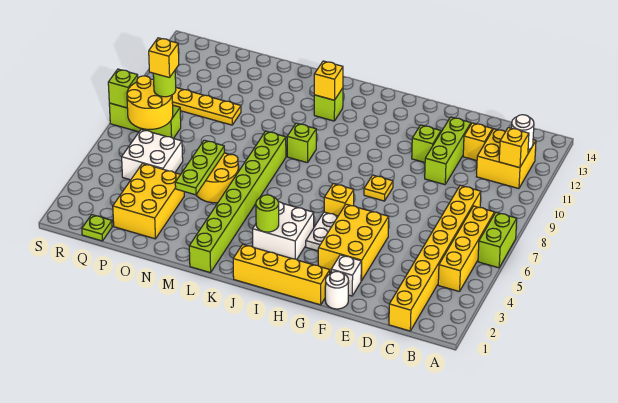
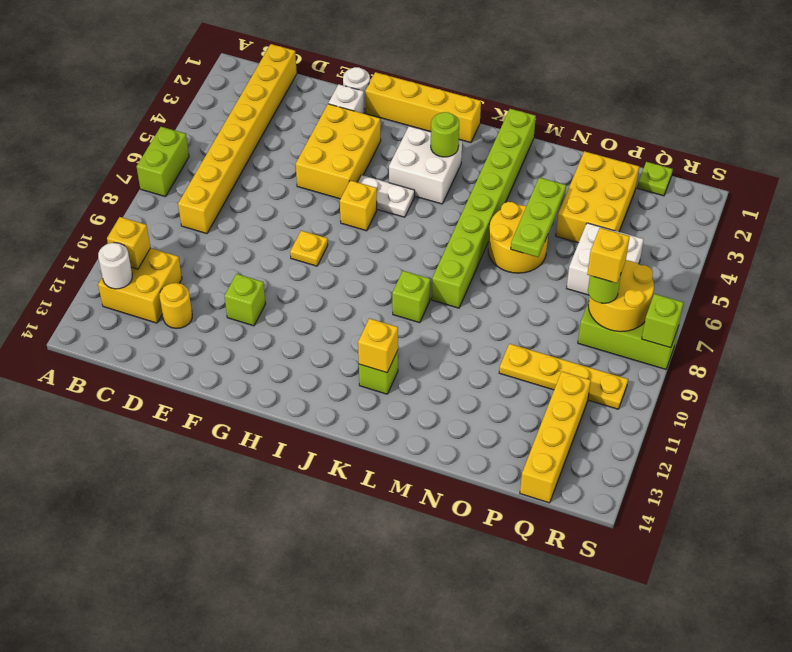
yellow brick B4:B7 level 1 -> yellow brick Q11:Q14 level 1
yellow brick D12 level 1 -> yellow round brick D12 level 1
lime brick E10:E12 level 1 -> none
white plate H4:H5 level 1 -> white plate H5:I5 level 1

